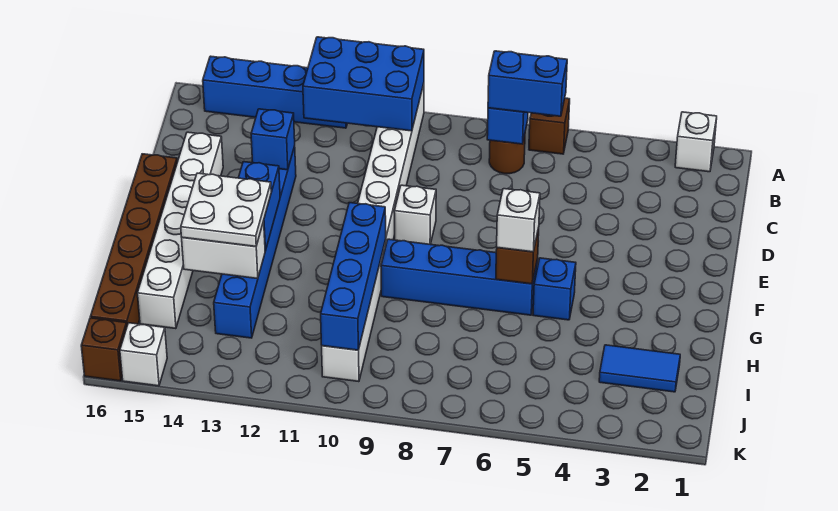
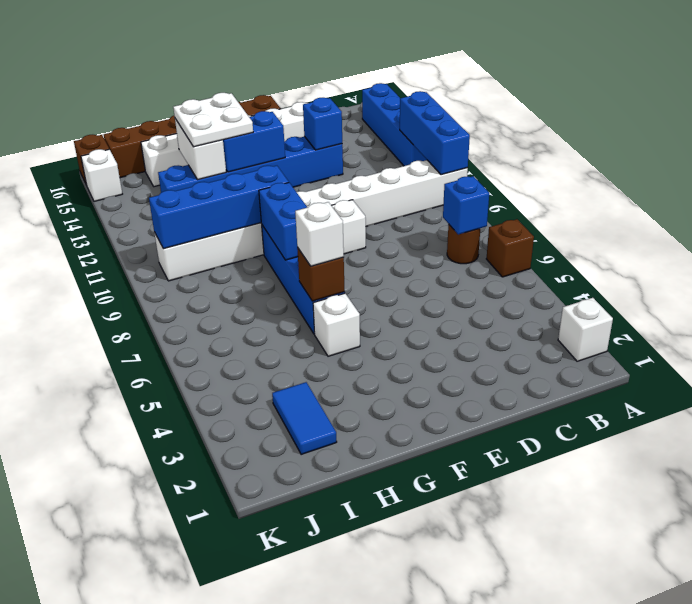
blue brick A10:B12 level 2 -> blue brick A10:A12 level 2
blue brick B6:B7 level 3 -> blue brick G8:G9 level 2
blue brick G5 level 1 -> white brick G5 level 1

